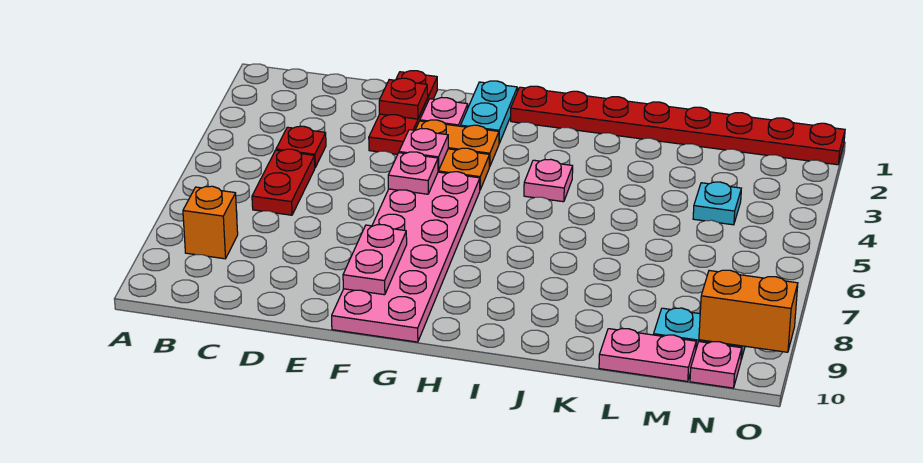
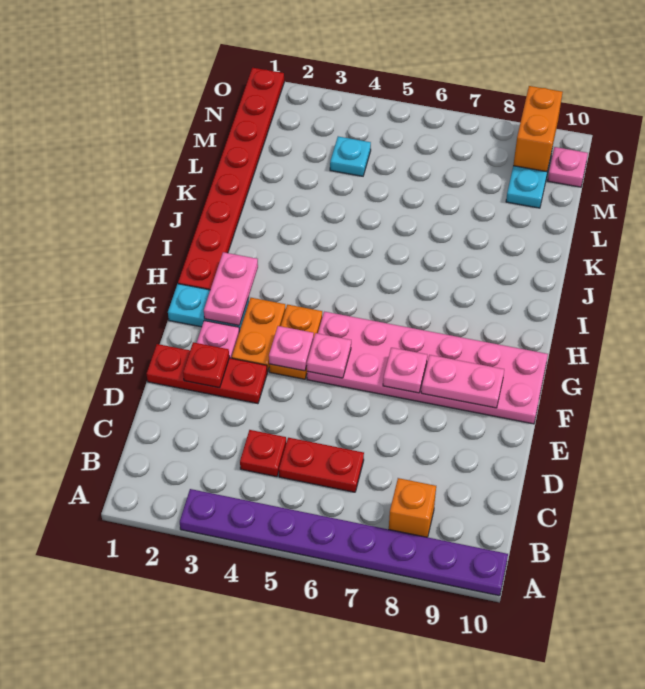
none -> purple plate A3:A10 level 1
pink plate I4 level 1 -> pink plate F7 level 2
pink plate L10:M10 level 1 -> pink plate G2:H2 level 2

